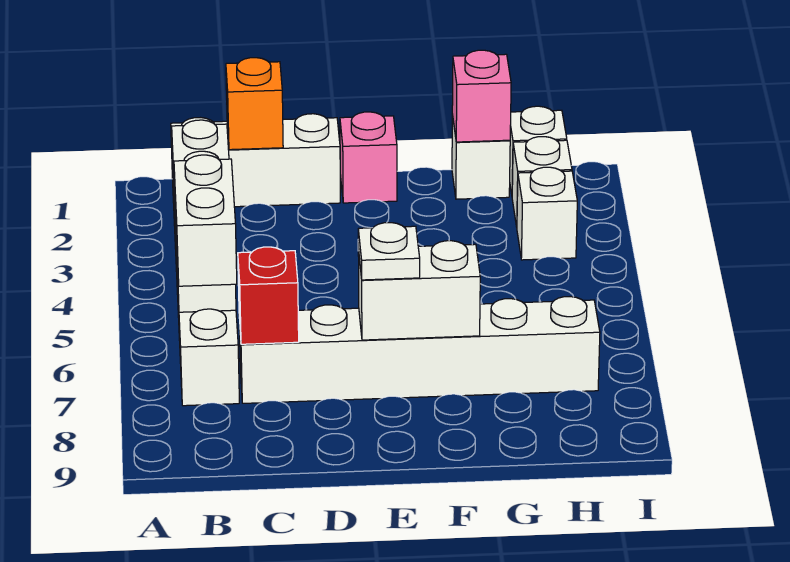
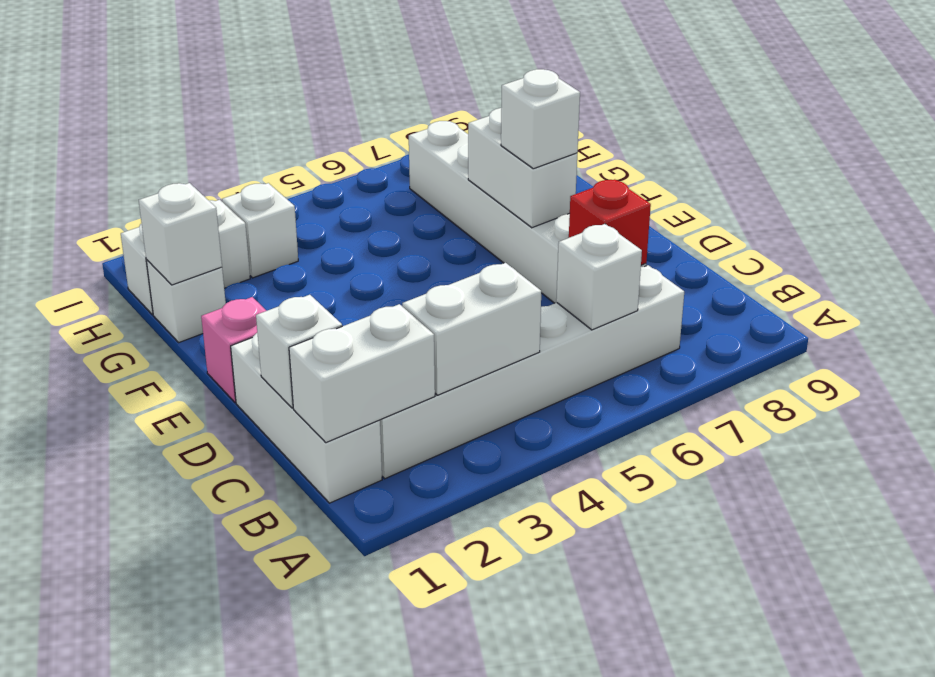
white brick B6:B7 level 3 -> white brick B1:B2 level 2
orange brick C1 level 2 -> white brick C1 level 2
white plate E7 level 3 -> white brick E7 level 3
pink brick G1 level 2 -> white brick G1 level 2

